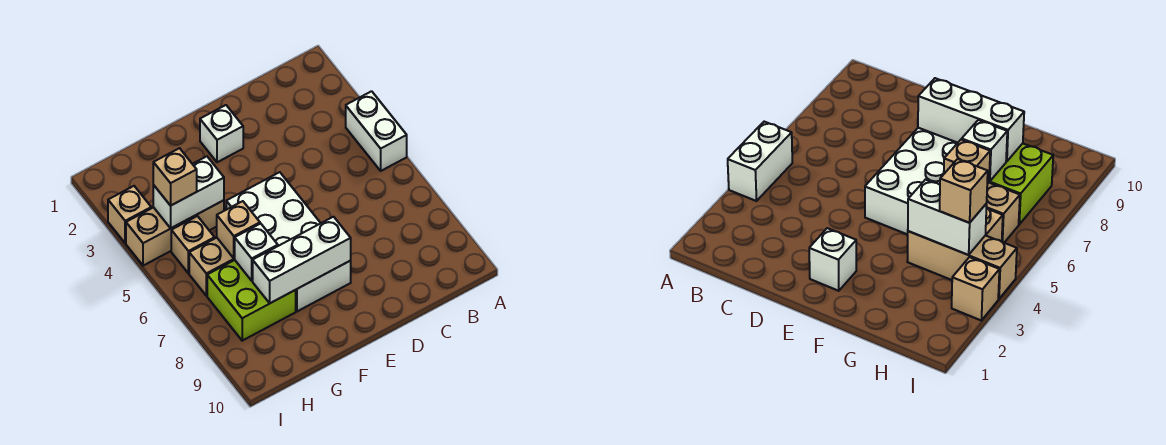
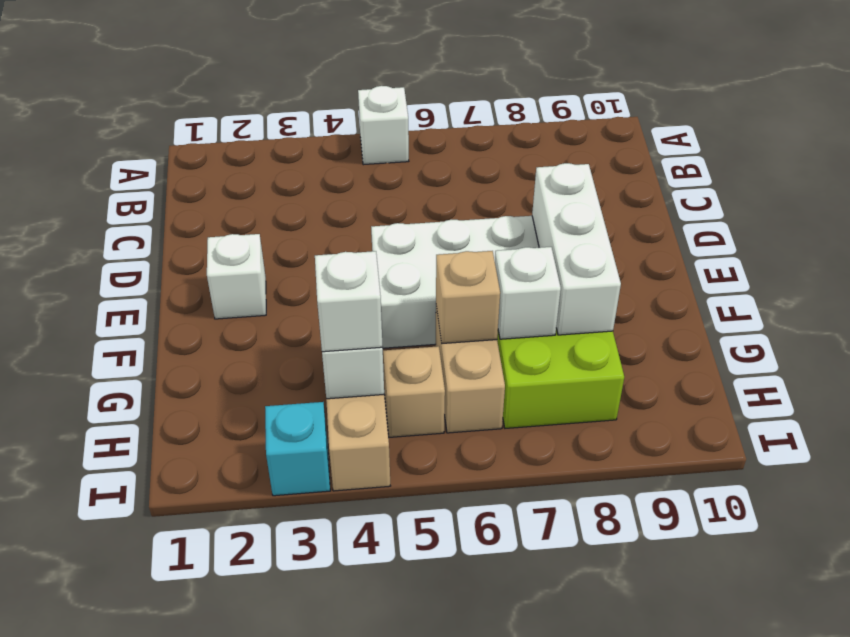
white brick A4:A5 level 1 -> white brick A5 level 1
tan brick H4 level 3 -> white brick H4 level 3
tan brick I3 level 1 -> cyan brick I3 level 1

